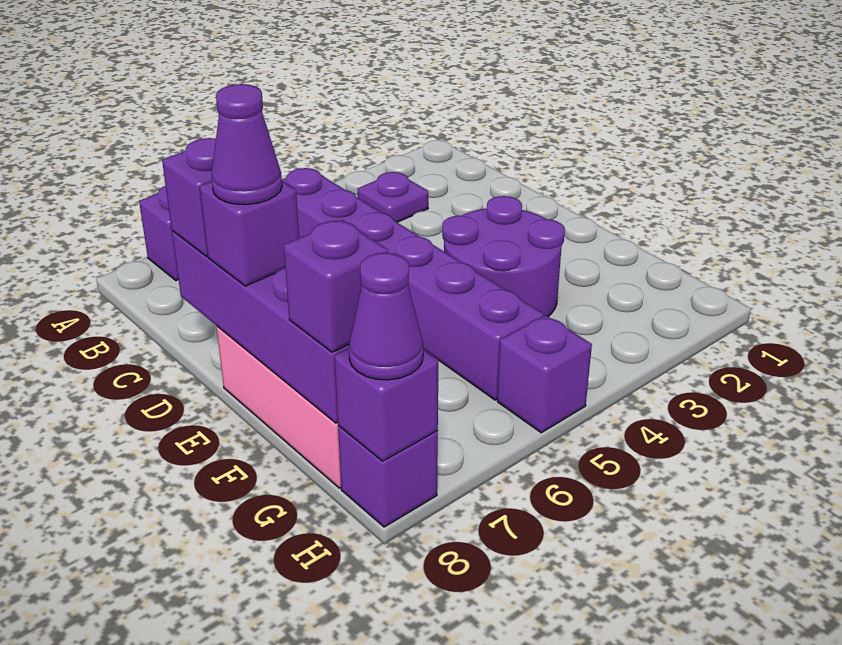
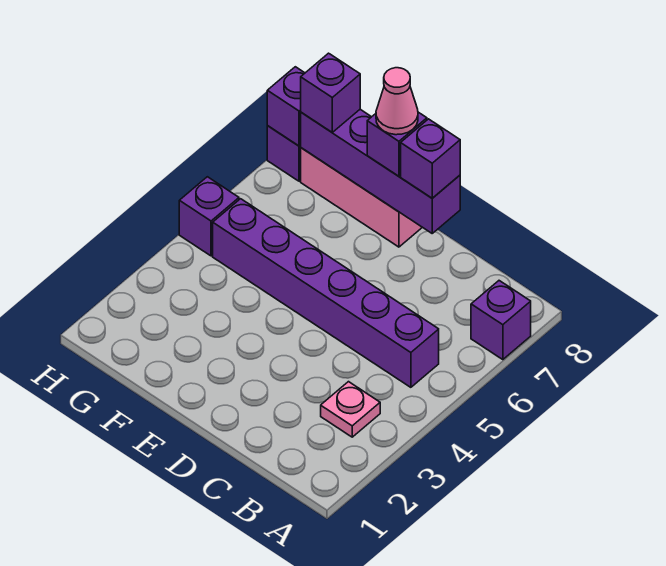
purple plate B3 level 1 -> pink plate B3 level 1
purple round brick E3:F4 level 1 -> none
purple cone E8 level 4 -> pink cone E8 level 4
purple cone H8 level 3 -> none

